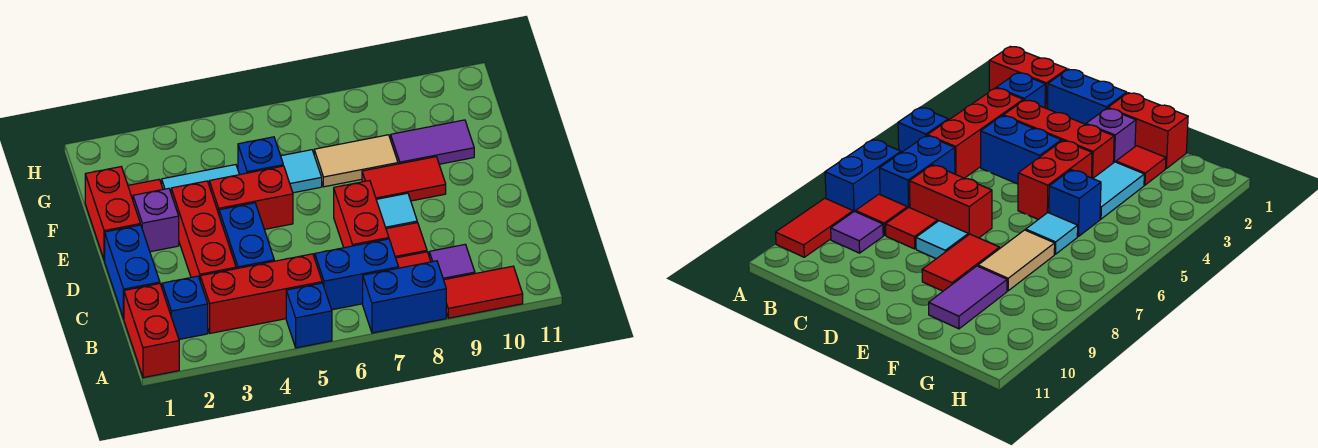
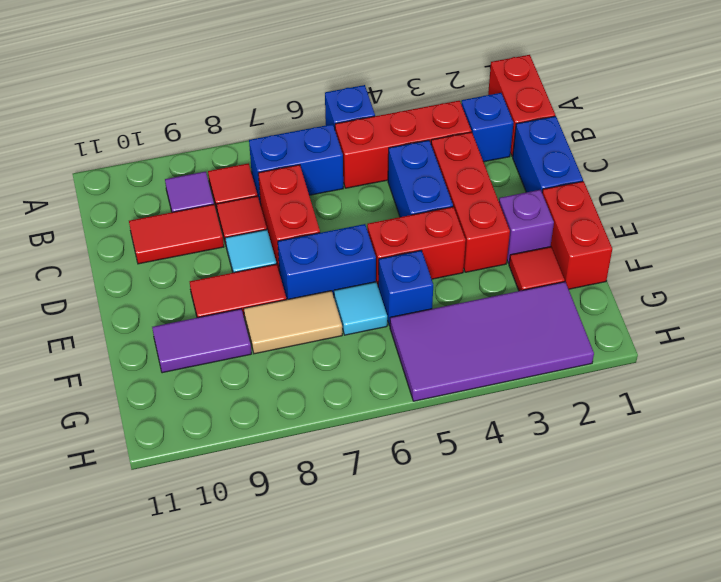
blue brick A7:A8 level 1 -> blue brick E6:E7 level 1
red tile A9:A10 level 1 -> red tile C9:C10 level 1
cyan tile F3:F4 level 1 -> none
none -> purple tile G2:H5 level 1

